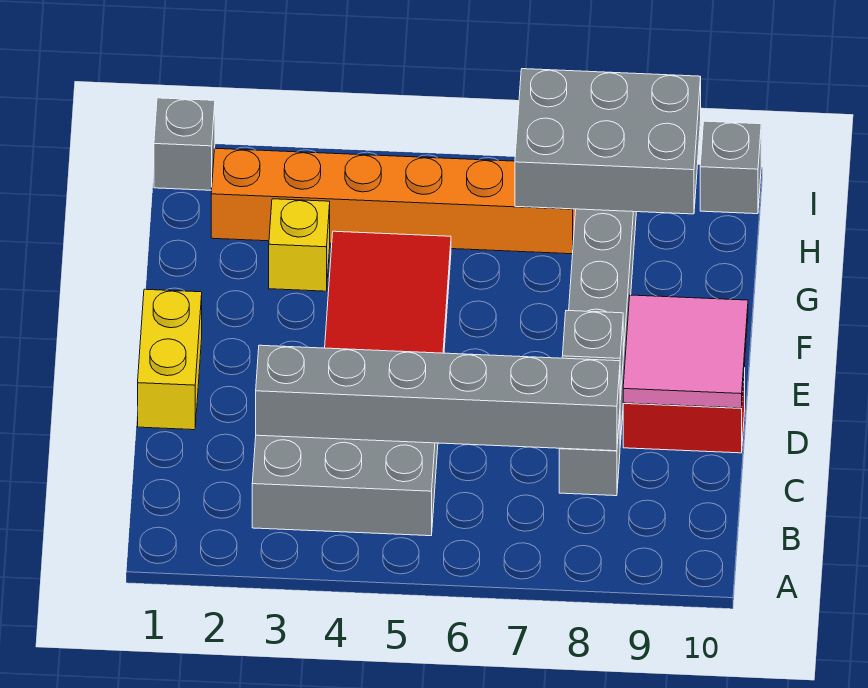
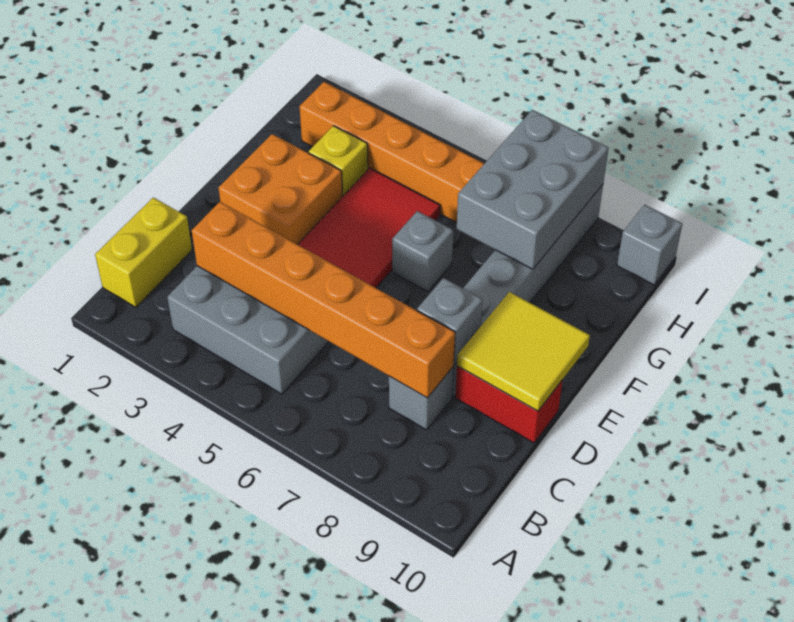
grey brick C3:C8 level 2 -> orange brick C3:C8 level 2
yellow brick D1:E1 level 1 -> yellow brick B1:C1 level 1
pink tile D9:E10 level 2 -> yellow tile D9:E10 level 2
none -> orange brick E2:F3 level 1
grey brick H7:I9 level 2 -> grey brick G7:I8 level 2
grey brick I1 level 1 -> grey brick F6 level 1

